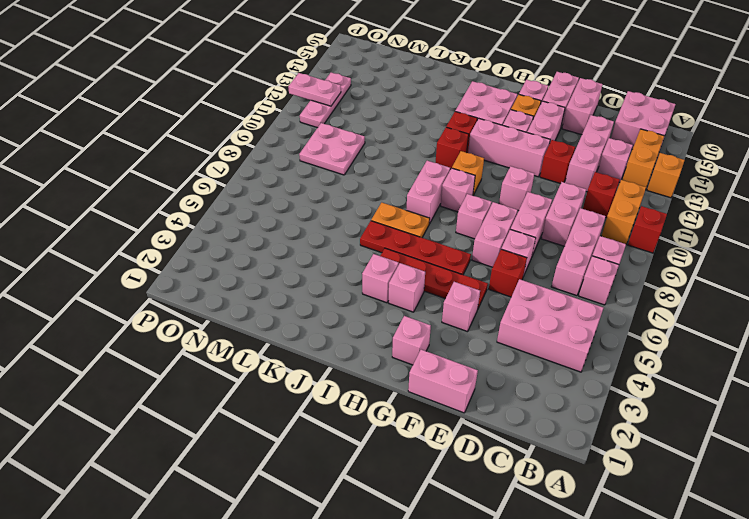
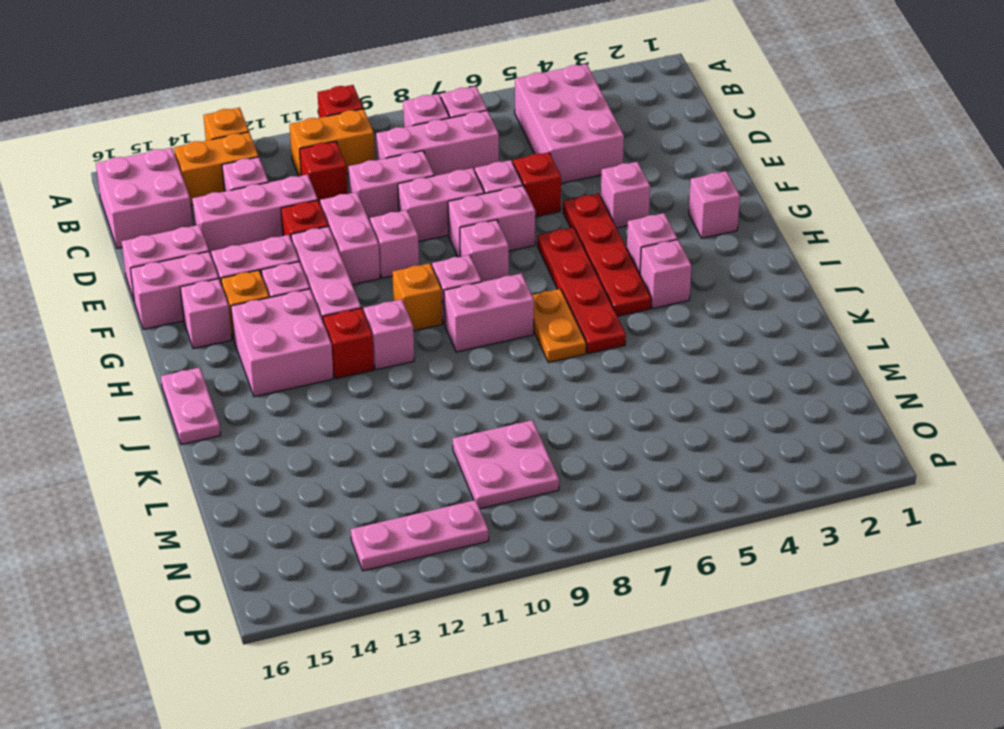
pink brick E1:F1 level 1 -> pink brick E11:F11 level 1
red brick I11 level 1 -> pink brick I11 level 1
pink plate O12:P12 level 2 -> pink plate I16:J16 level 1

